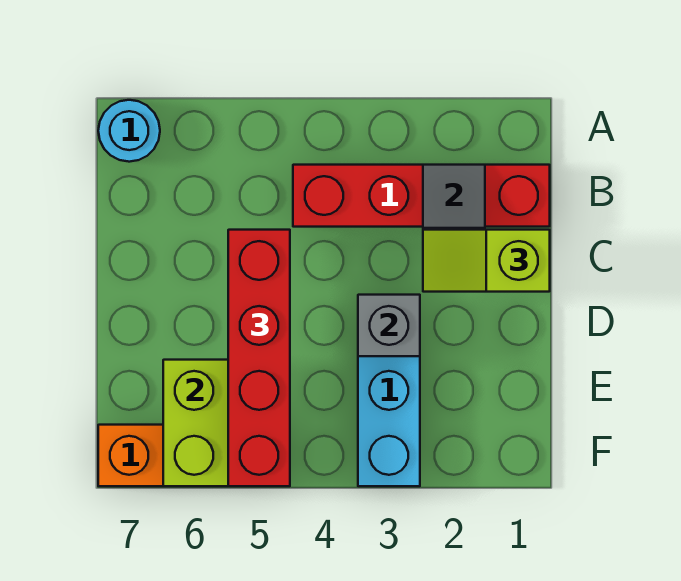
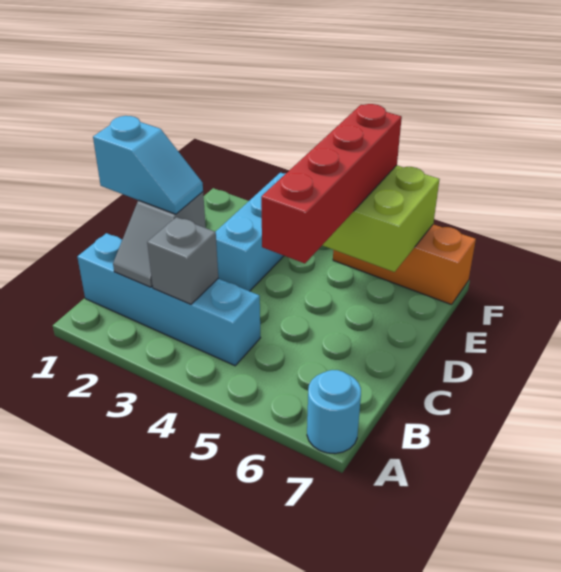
red brick B1:B4 level 1 -> cyan brick B1:B4 level 1
lime slope C1:C2 level 3 top 1 -> cyan slope C1:C2 level 3 top 1
grey brick D3 level 2 -> grey brick B3 level 2

